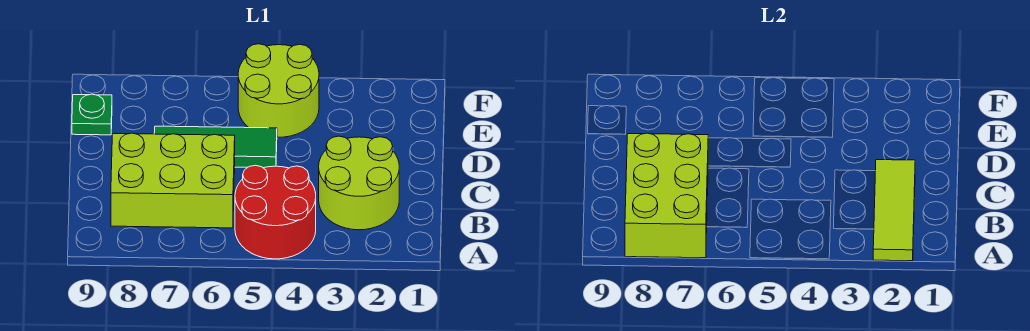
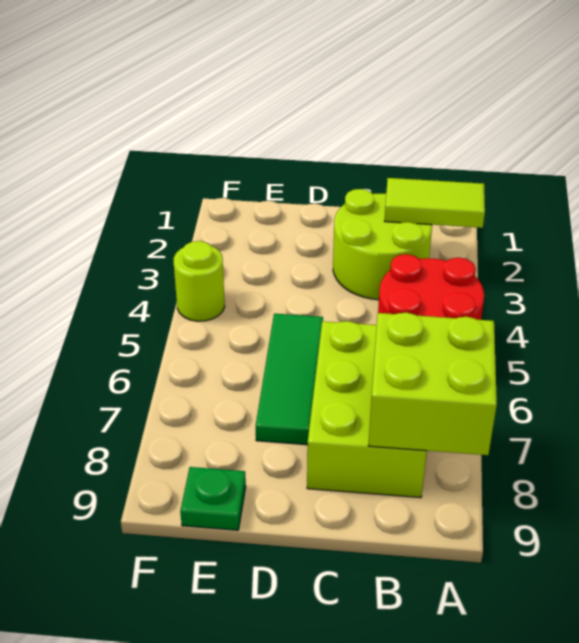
lime tile A2:C2 level 2 -> lime tile A2:B2 level 2
lime brick A7:C8 level 2 -> lime brick A7:B8 level 2
lime round brick E4:F5 level 1 -> lime round brick F4 level 1

